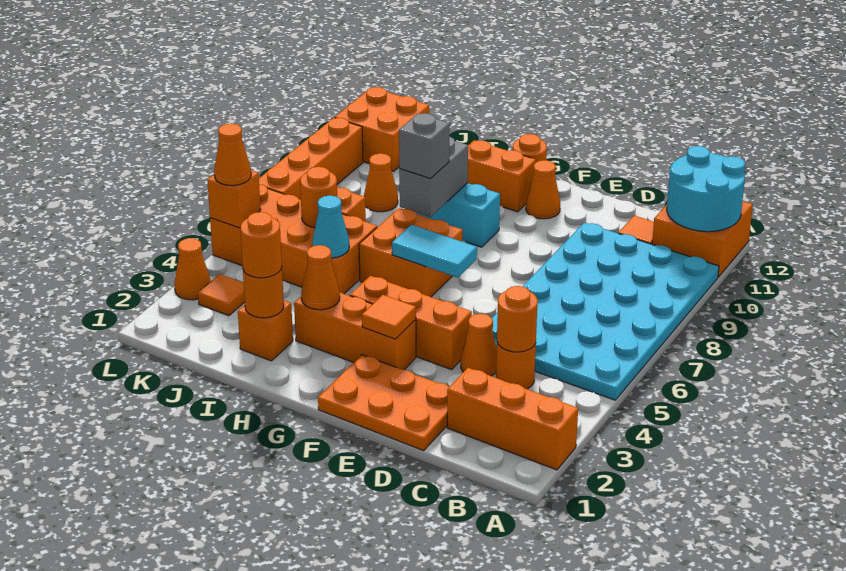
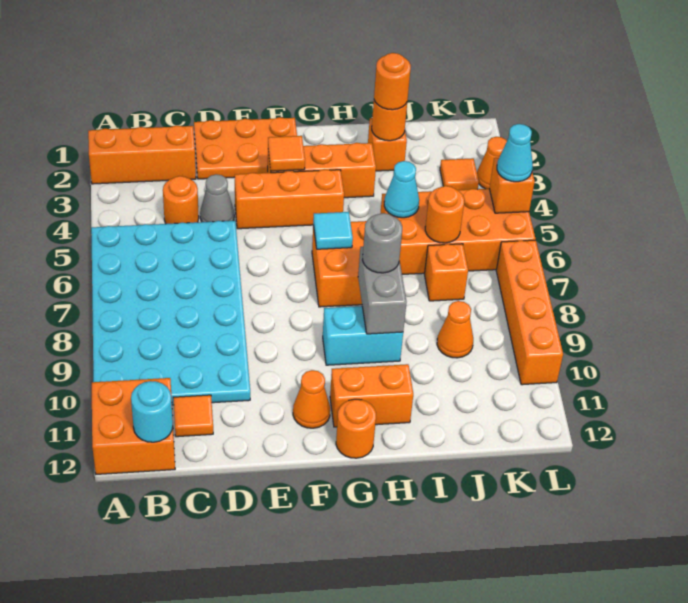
cyan round brick A11:B12 level 2 -> cyan round brick B12 level 2
orange round brick C4 level 2 -> none
orange cone D4 level 1 -> grey cone D4 level 1
cyan tile F6:G6 level 2 -> cyan tile G6 level 2
orange cone H3 level 2 -> none
grey brick H8 level 3 -> grey round brick H8 level 3
orange brick K11:L12 level 1 -> none
orange cone L5 level 3 -> cyan cone L5 level 3

